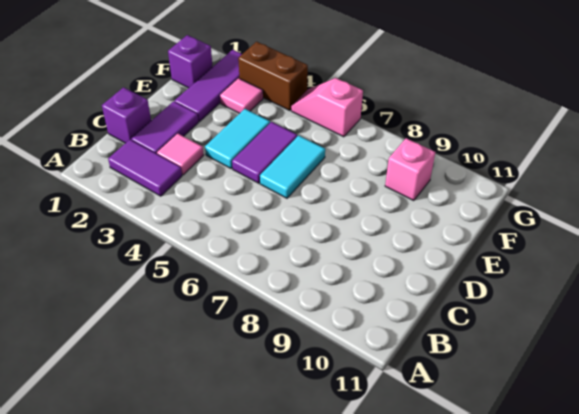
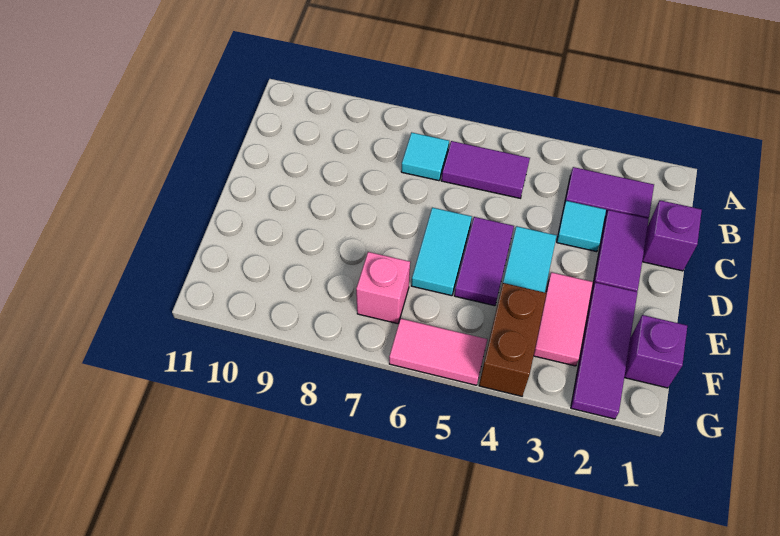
none -> purple tile B5:B6 level 1
none -> cyan tile B7 level 1
pink tile C3 level 1 -> cyan tile C3 level 1
pink tile F3 level 1 -> pink tile E3:F3 level 1
pink brick F9 level 1 -> pink brick F7 level 1
brown brick G3:G4 level 1 -> brown brick F4:G4 level 1
pink slope G5:G6 level 1 top 6 -> pink tile G5:G6 level 1

